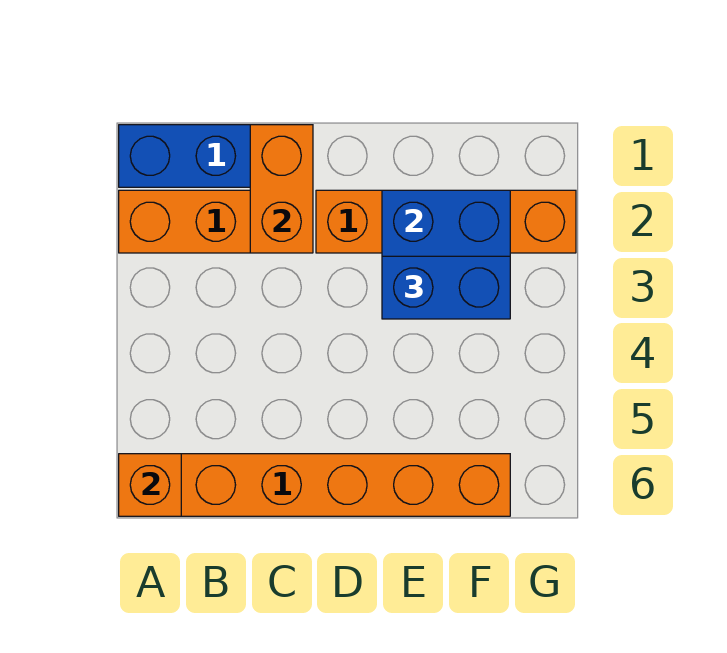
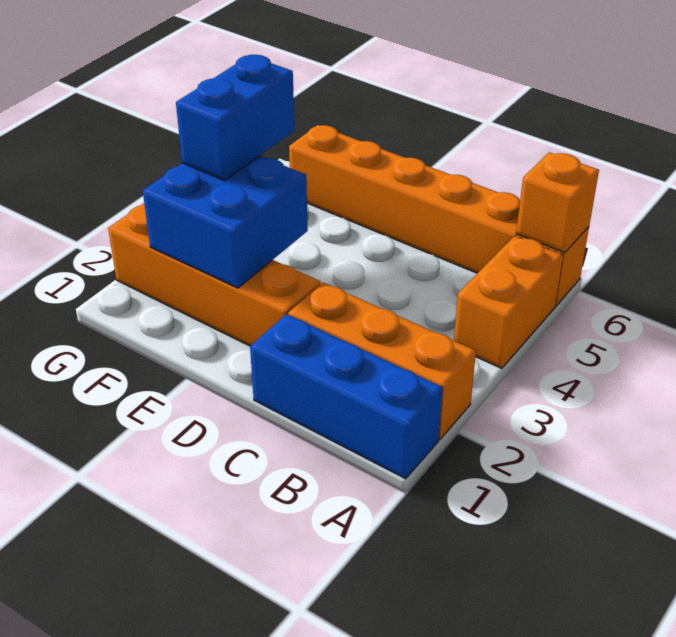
orange brick C1:C2 level 2 -> orange brick A4:A5 level 1
blue brick E3:F3 level 3 -> blue brick F3:F4 level 3

